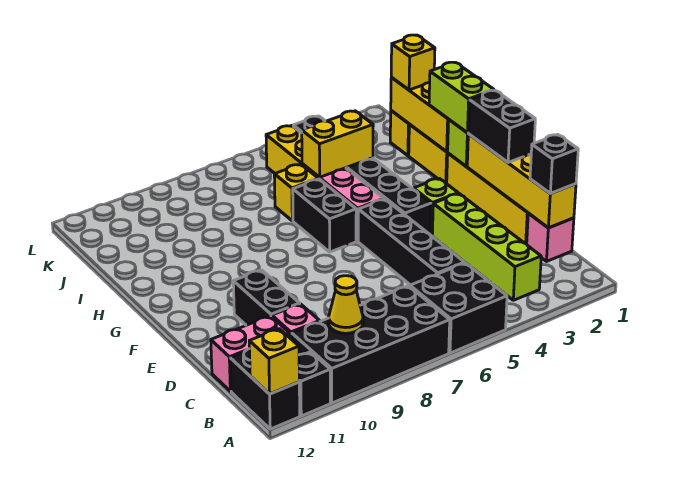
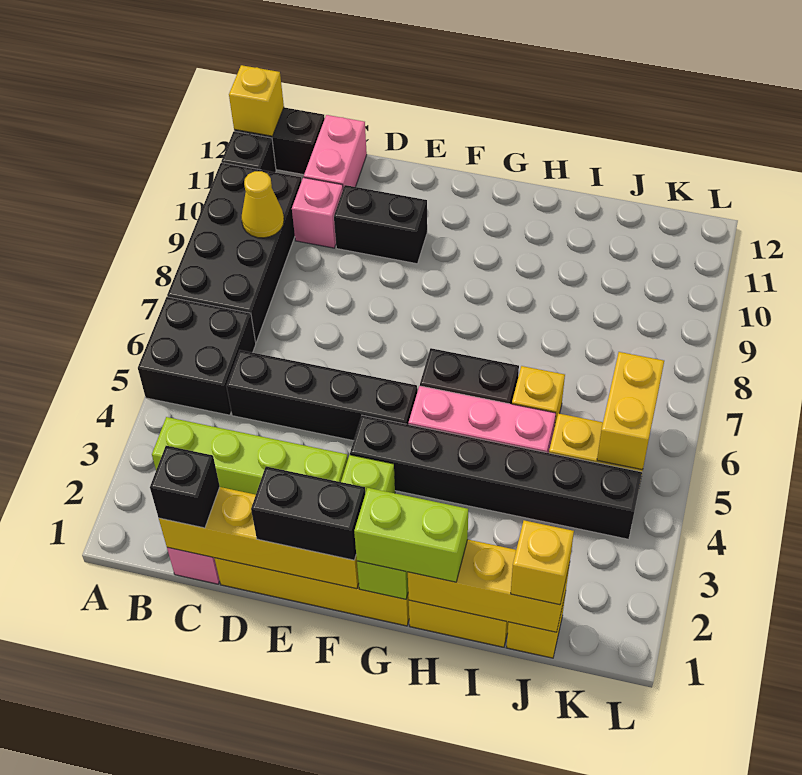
yellow brick I4:I5 level 2 -> yellow brick K5:K6 level 2

